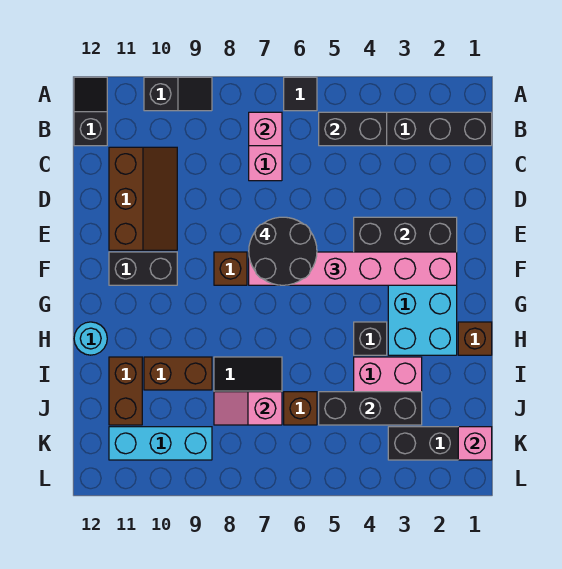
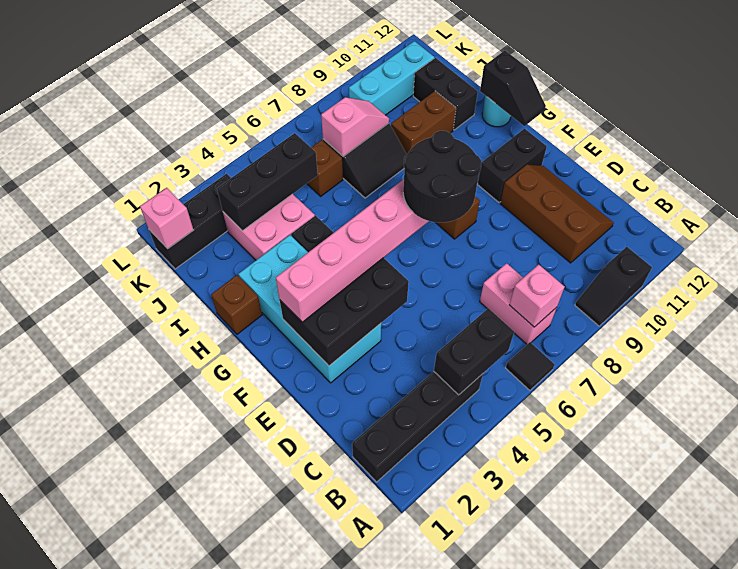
black slope A12:B12 level 1 top B -> black slope G12:H12 level 2 top H
brown slope C10:E11 level 1 top 11 -> brown slope C10:E11 level 1 top 10
brown brick I11:J11 level 1 -> black brick I11:J11 level 1

